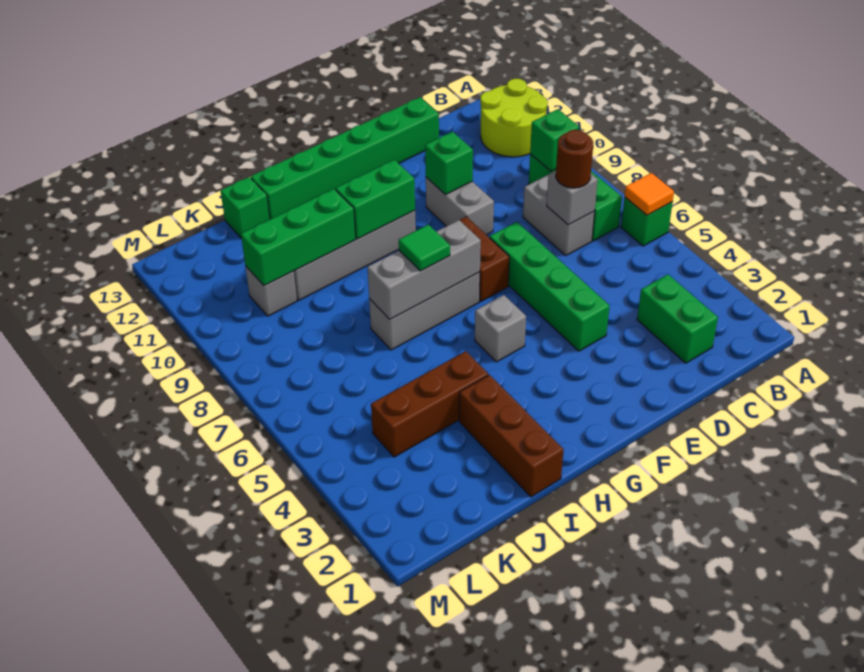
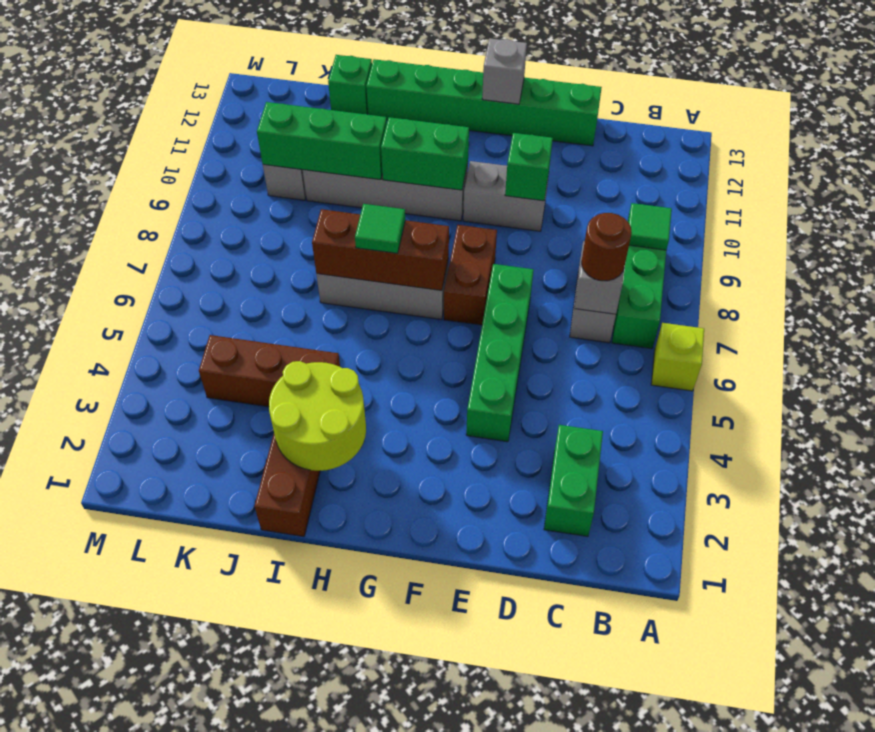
green brick A6 level 1 -> lime brick A6 level 1
orange tile A6 level 2 -> none
lime round brick A11:B12 level 1 -> lime round brick H2:I3 level 2
green brick B9 level 2 -> green tile B9 level 2
grey brick E9:E10 level 1 -> grey brick E10:F10 level 1
grey brick G5 level 1 -> grey brick F13 level 2
grey brick G7:I7 level 2 -> brown brick G7:I7 level 2

